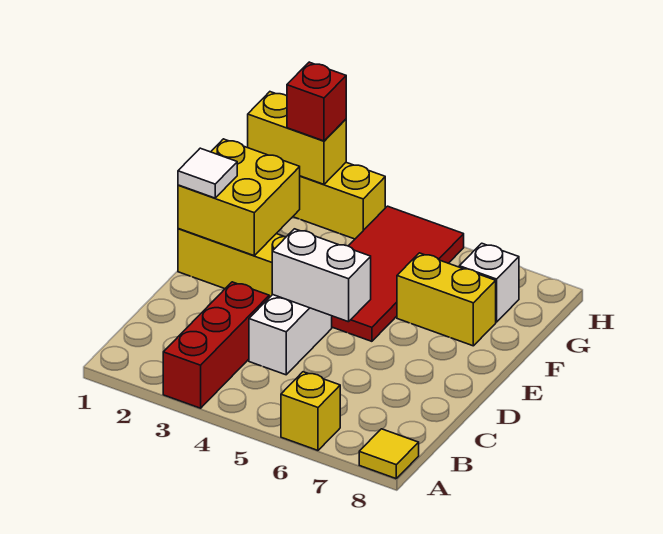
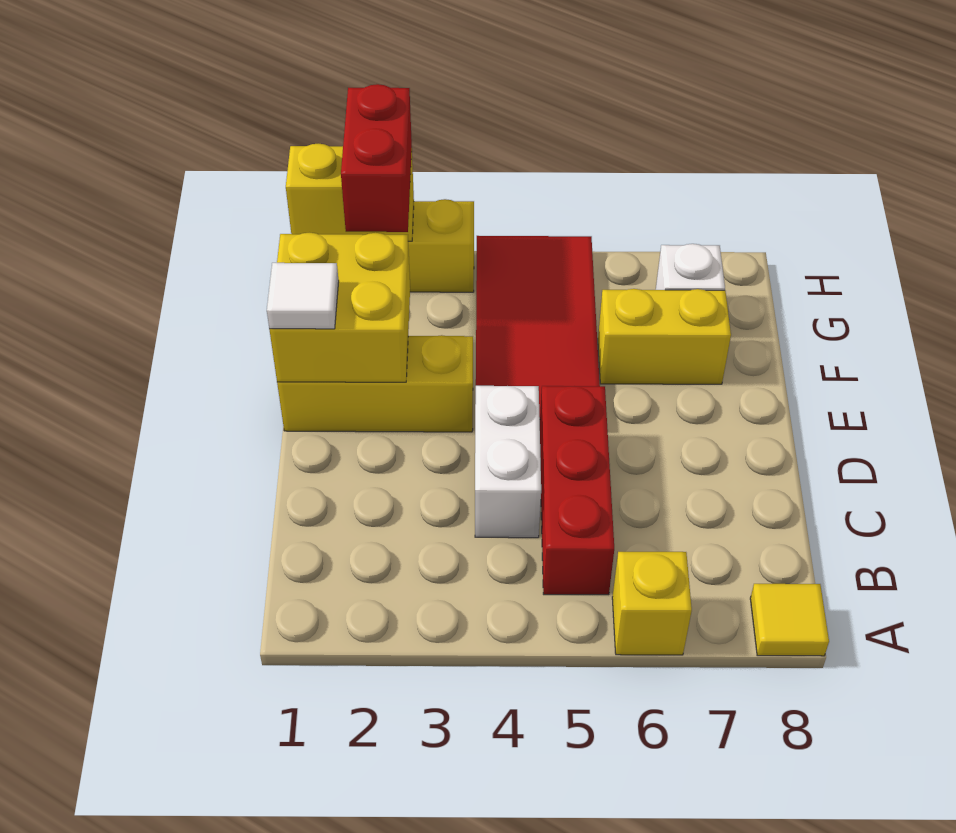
red brick A3:C3 level 1 -> red brick B5:D5 level 1
white brick D4:D5 level 2 -> none
red brick H2 level 3 -> red brick G2:H2 level 3

